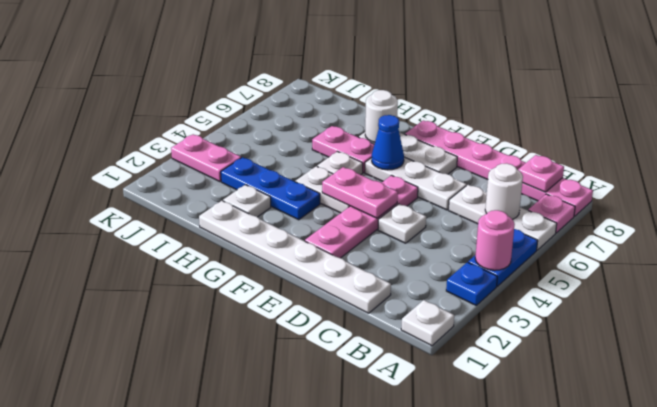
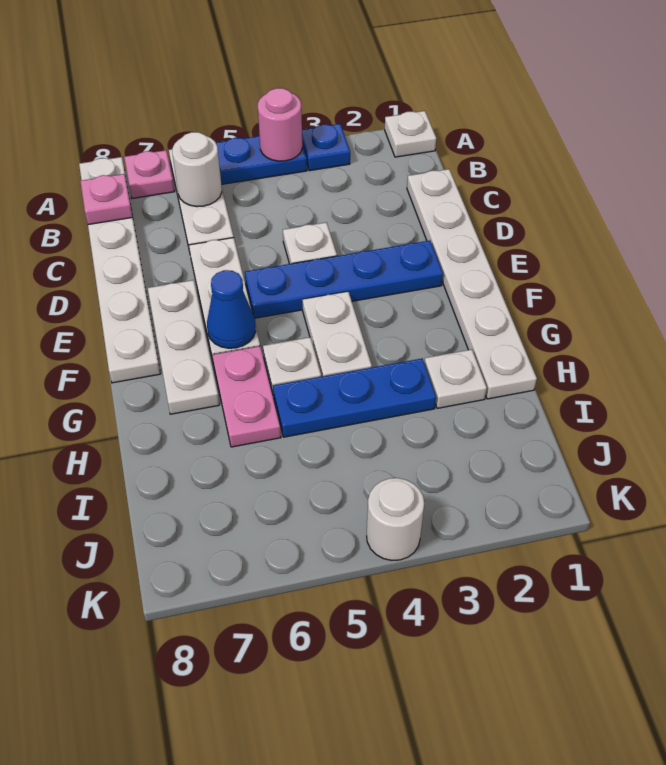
pink plate A8:F8 level 1 -> white plate A8:F8 level 1
pink plate E2:E5 level 1 -> blue plate E2:E5 level 1
pink plate E4:F4 level 2 -> none
blue plate G3:I3 level 1 -> blue plate H3:H5 level 1
white round brick G7 level 2 -> white round brick K4 level 1
pink plate J3:K3 level 1 -> none

